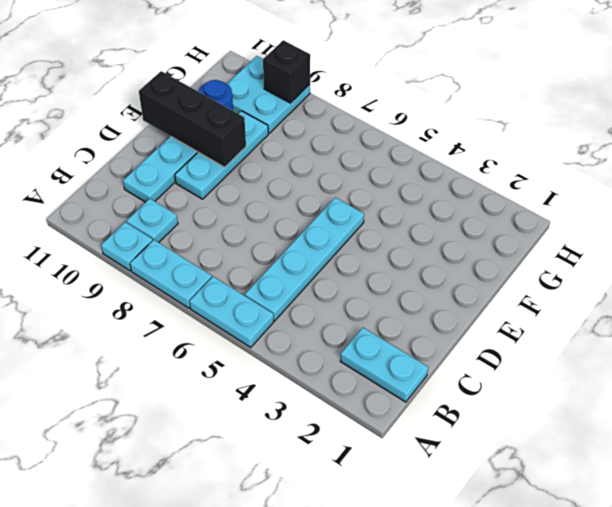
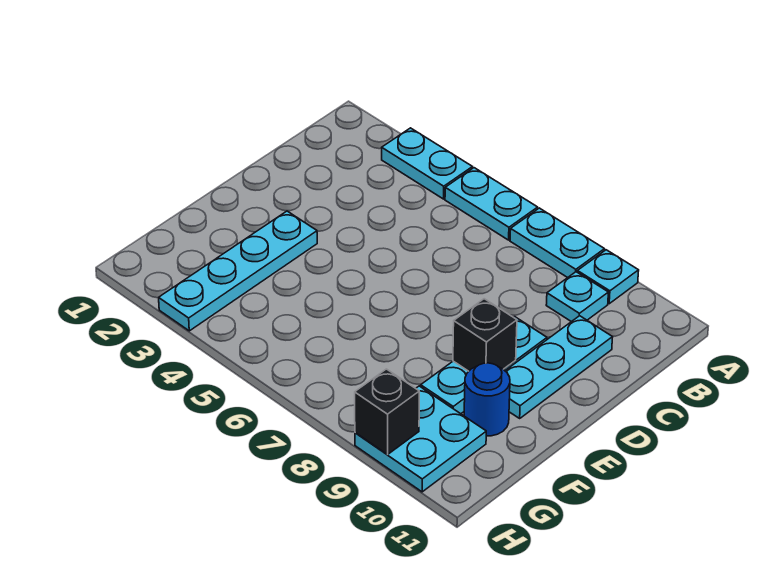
cyan plate B1:B2 level 1 -> cyan plate A3:A4 level 1
cyan plate B5:E5 level 1 -> cyan plate E3:H3 level 1
black brick E9:E11 level 2 -> black brick E9 level 2

